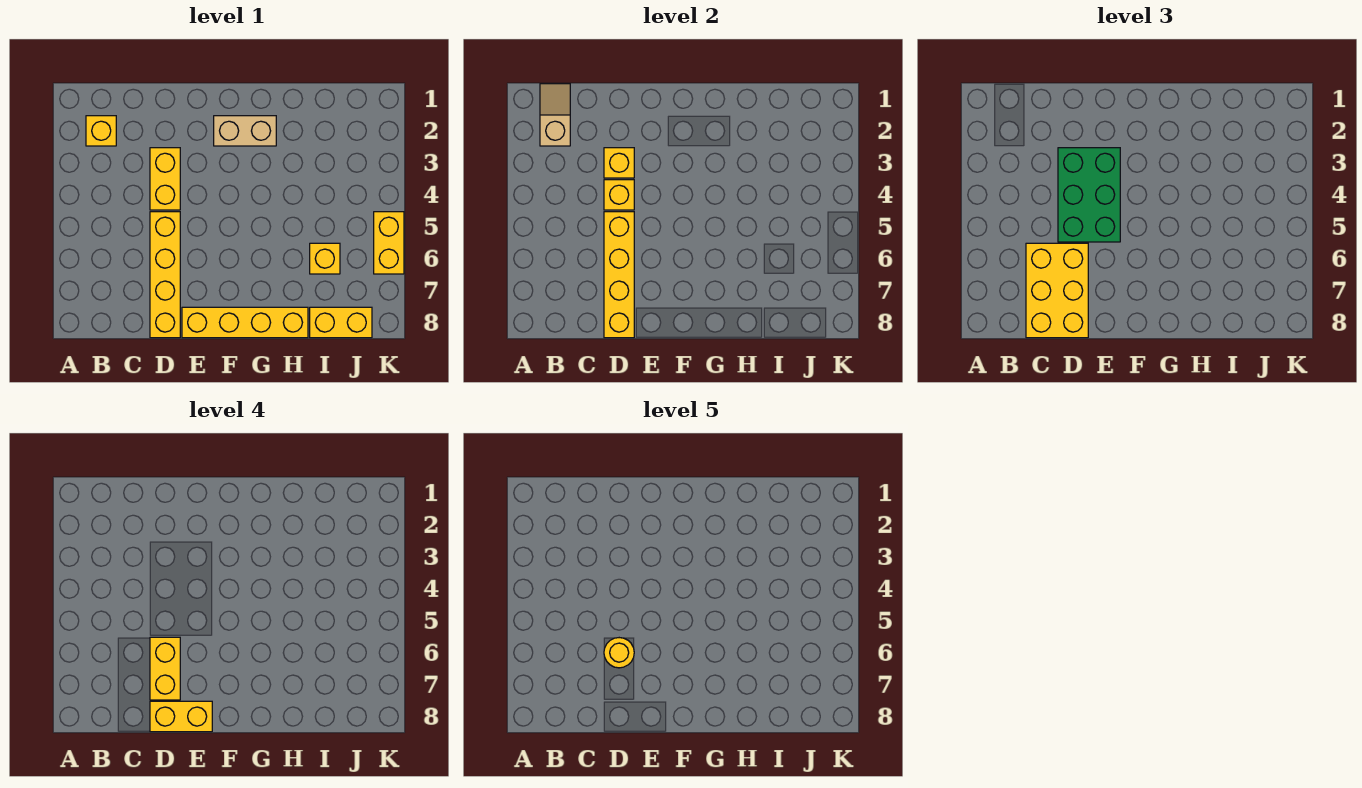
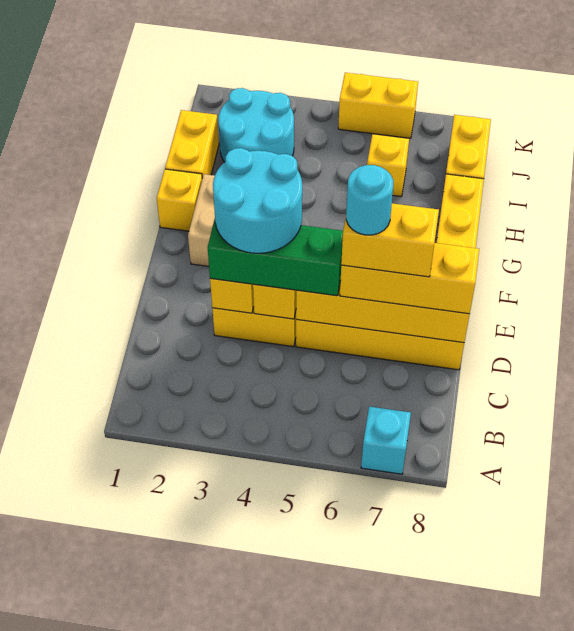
none -> cyan brick A7 level 1
tan slope B1:B2 level 2 top 2 -> none
yellow brick B2 level 1 -> yellow brick G1 level 1
yellow brick C6:D8 level 3 -> yellow brick D6:D8 level 3
green brick D3:E5 level 3 -> green brick D3:D5 level 3
none -> cyan round brick D3:E4 level 4
yellow round brick D6 level 5 -> cyan round brick D6 level 5
yellow brick D8:E8 level 4 -> yellow brick H1:I1 level 1
none -> cyan round brick I2:J3 level 1

